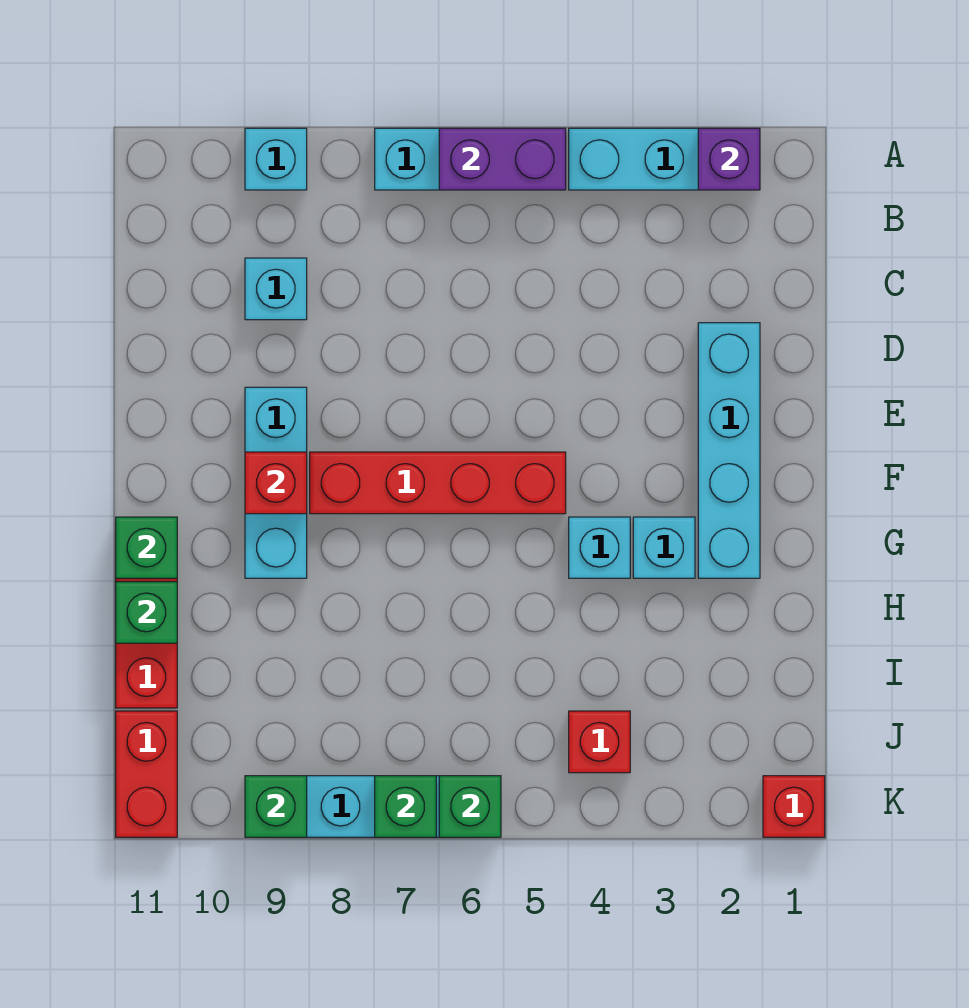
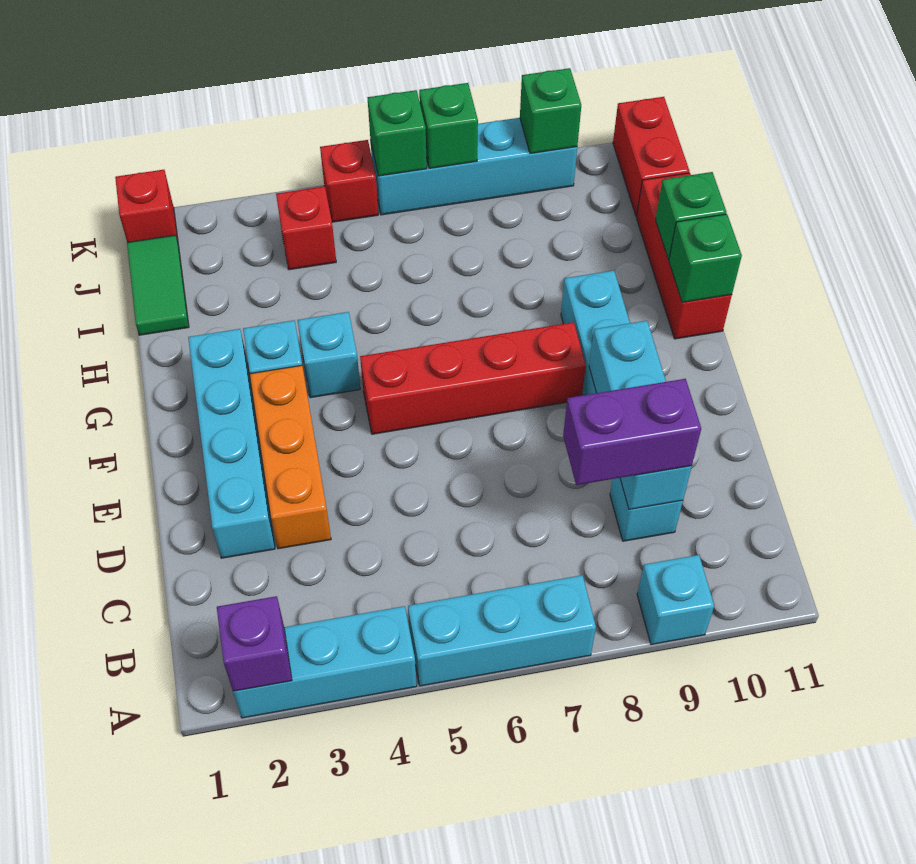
purple brick A5:A6 level 2 -> purple brick C8:C9 level 3
none -> cyan brick C9:E9 level 2
none -> orange brick D3:F3 level 1
red brick F9 level 2 -> red brick K5 level 1
none -> green tile I1:J1 level 1

